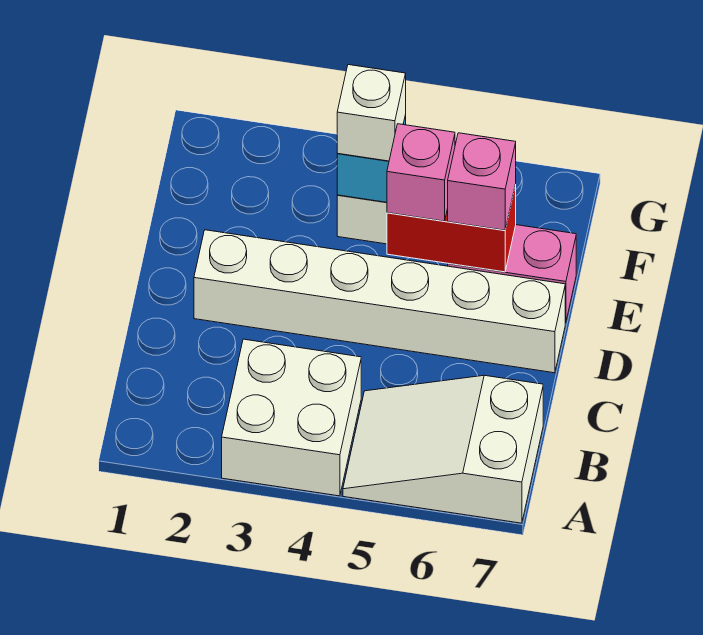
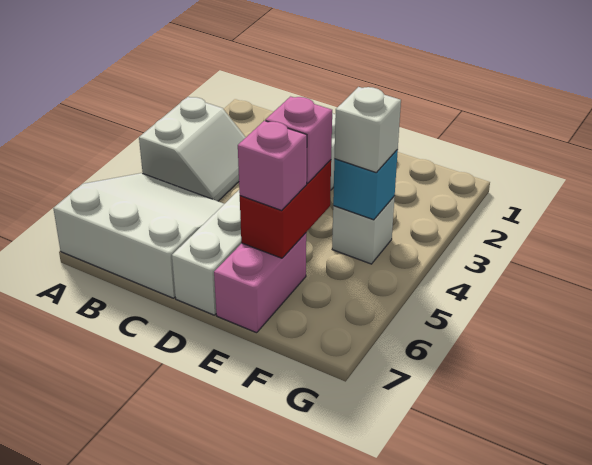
white brick A3:B4 level 1 -> white slope A3:B4 level 1 top A
white slope A5:B7 level 1 top 7 -> white slope A5:C7 level 1 top 7

